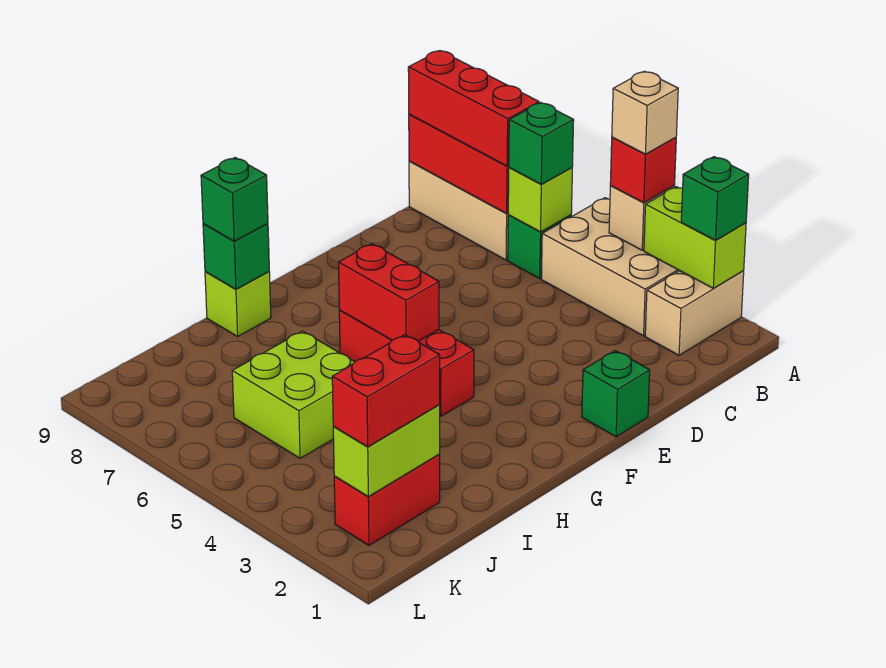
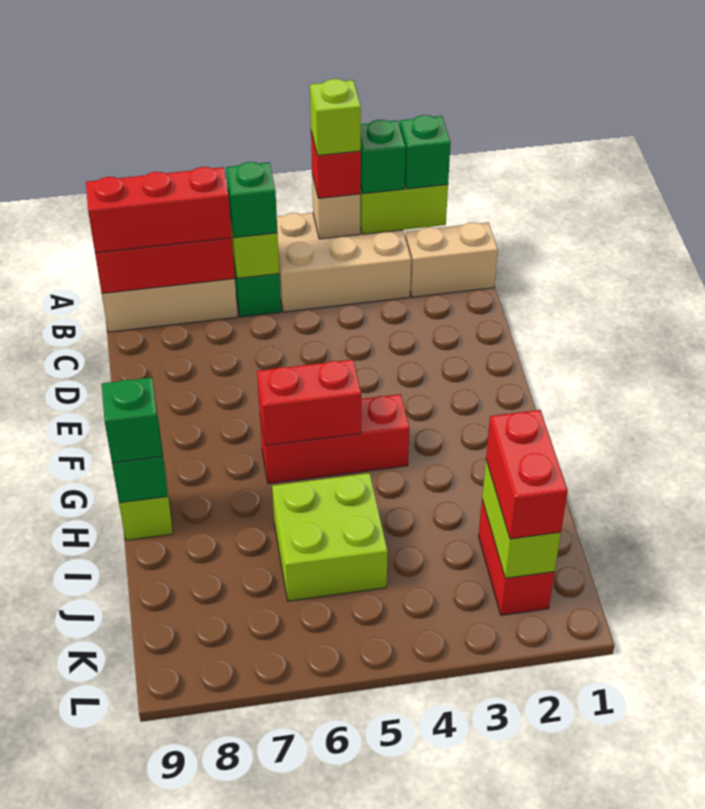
tan brick A2:B2 level 1 -> tan brick B1:B2 level 1
tan brick A4 level 4 -> lime brick A4 level 4
green brick E1 level 1 -> green brick A3 level 3

